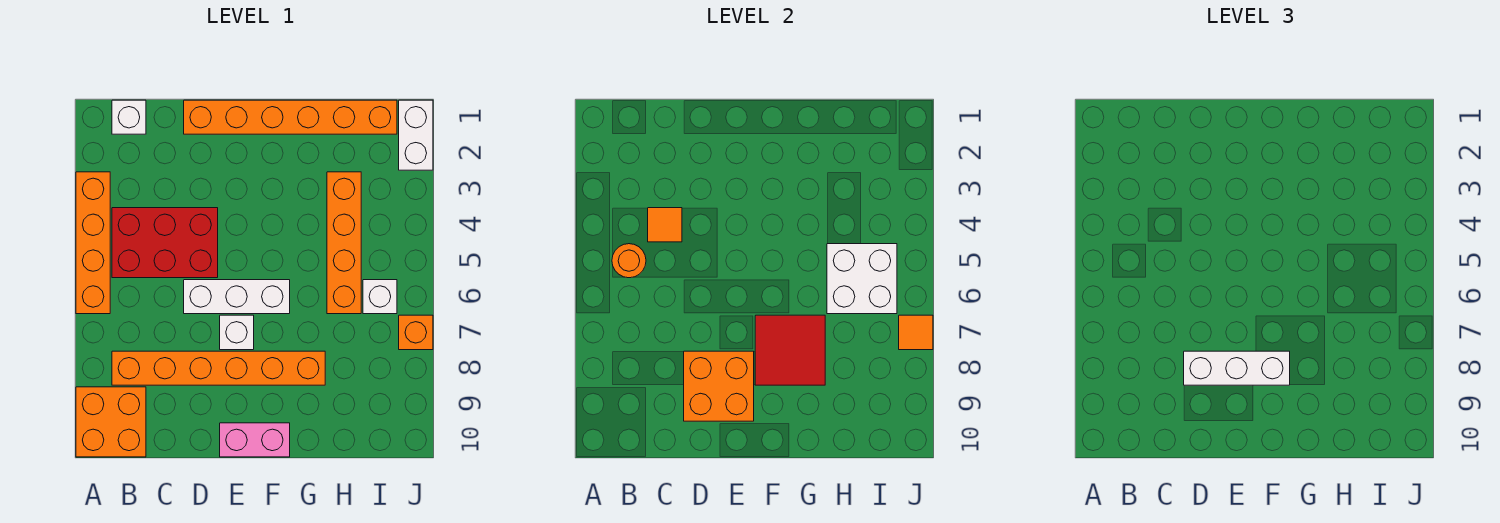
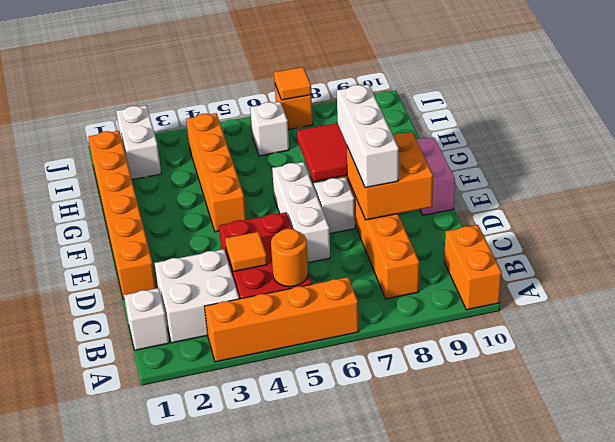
orange brick A9:B10 level 1 -> orange brick A10:B10 level 1
orange brick H3:H6 level 1 -> orange brick F4:I4 level 1
white brick H5:I6 level 2 -> white brick B2:C3 level 1
white brick J1:J2 level 1 -> white brick I2:J2 level 1

